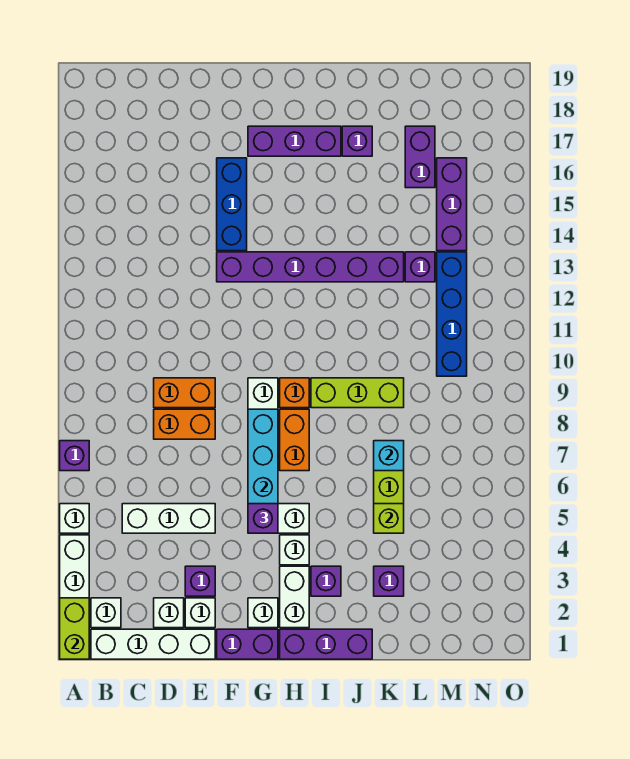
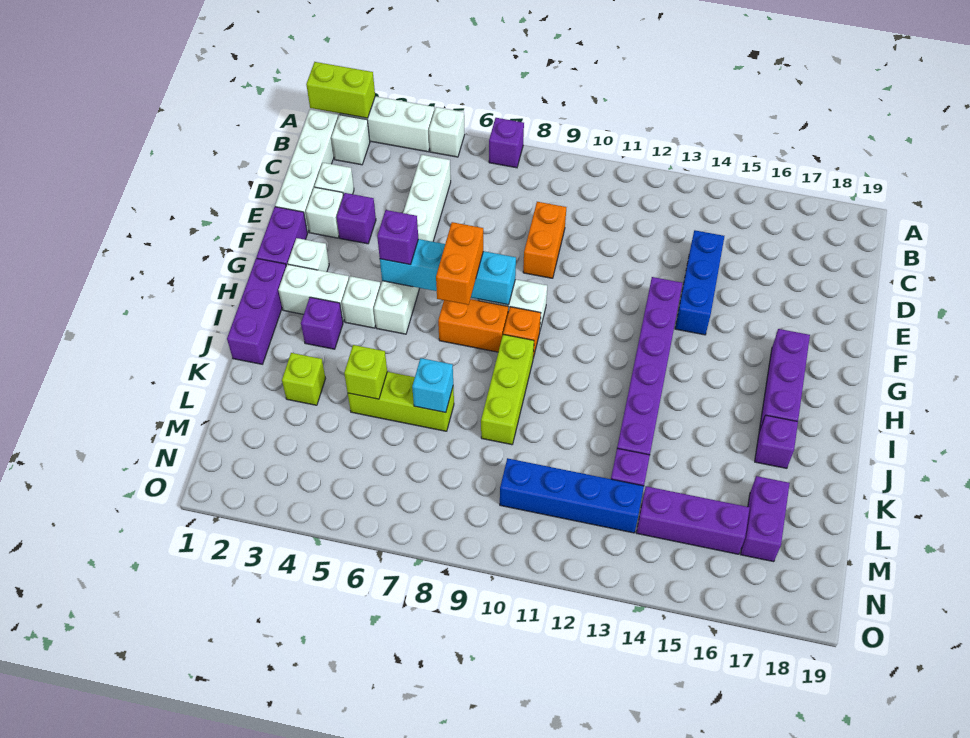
orange brick D8:E8 level 1 -> orange brick G7:H7 level 3
blue brick F14:F16 level 1 -> blue brick D14:F14 level 1
purple brick K3 level 1 -> lime brick K3 level 1
purple brick L16:L17 level 1 -> purple brick L17:M17 level 1

